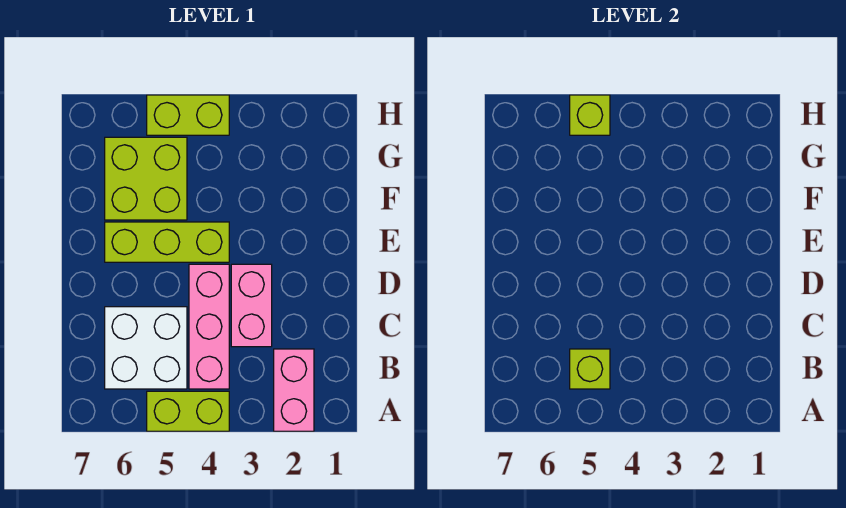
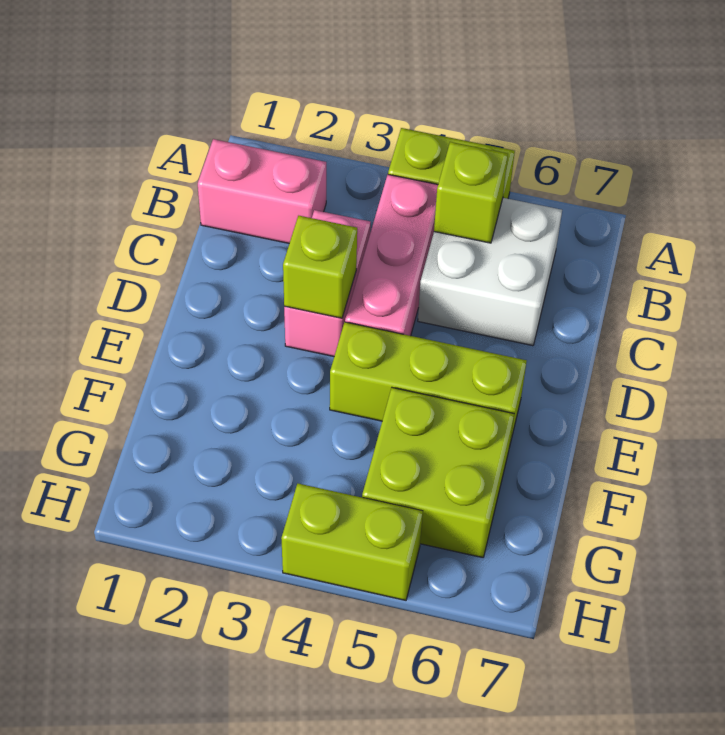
pink brick A2:B2 level 1 -> pink brick B1:B2 level 1
lime brick H5 level 2 -> lime brick D3 level 2

